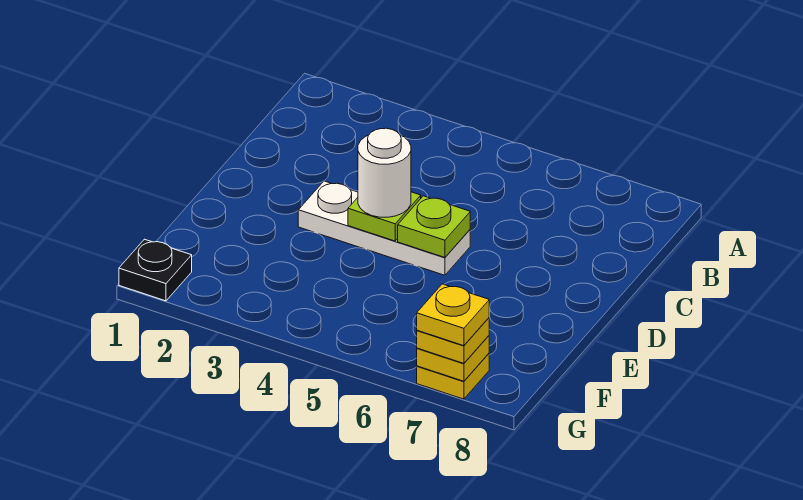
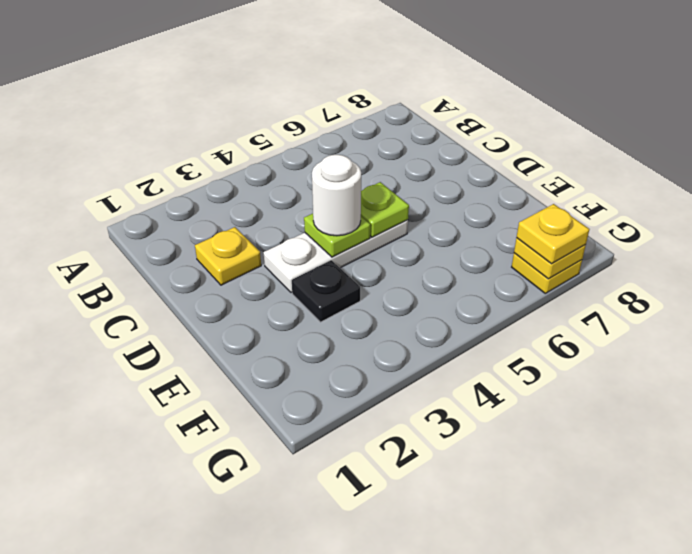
black plate G1 level 1 -> black plate E3 level 1
yellow plate G7 level 4 -> yellow plate C2 level 1

